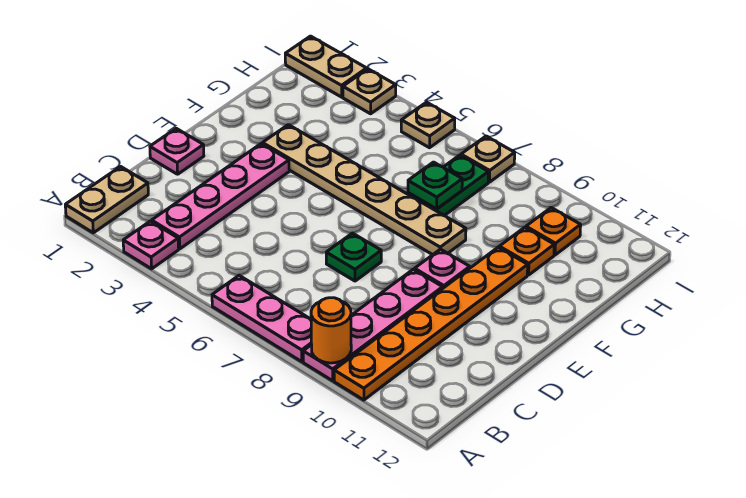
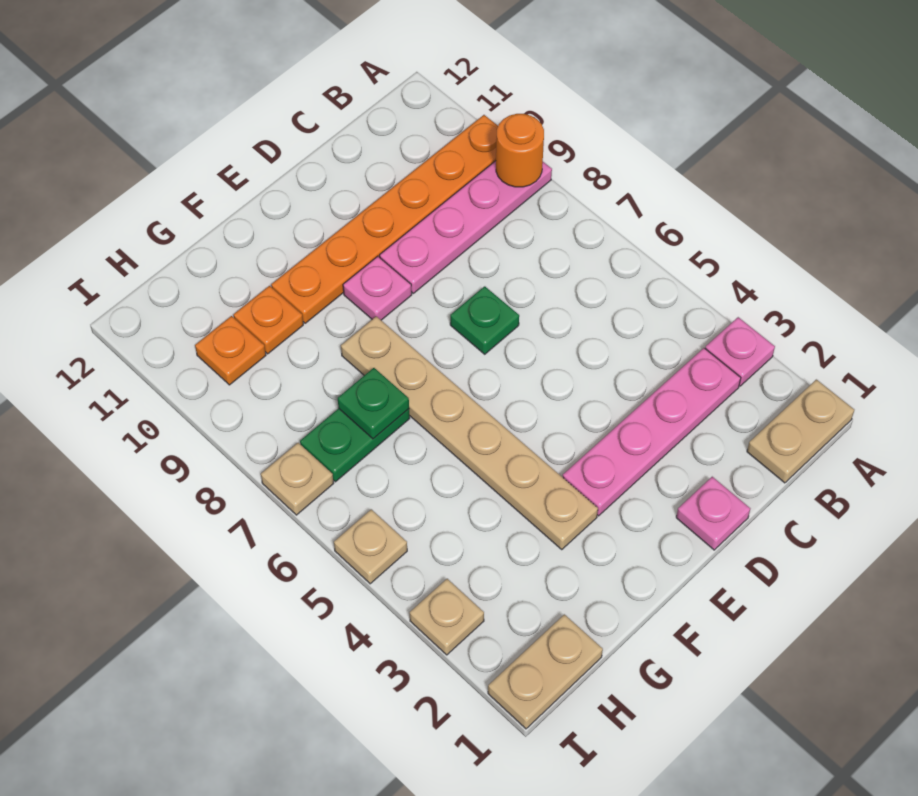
pink plate A6:A8 level 1 -> none
tan plate I1:I2 level 1 -> tan plate H1:I1 level 1

